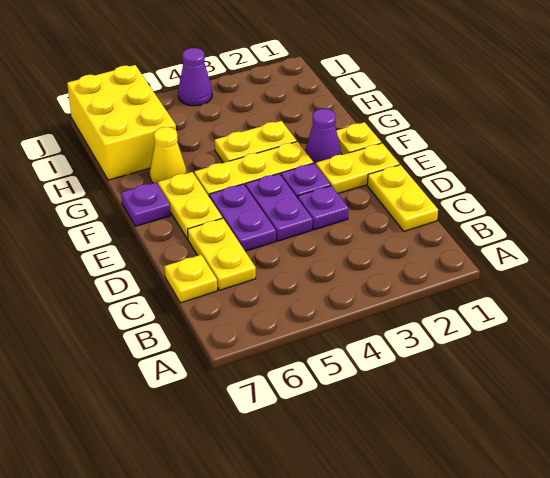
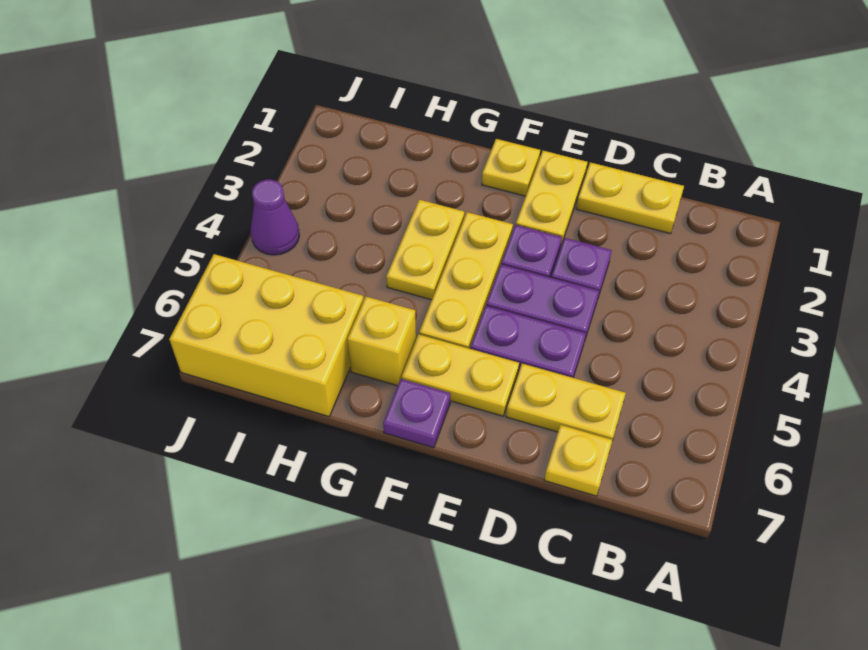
purple cone F2 level 1 -> none
yellow cone G6 level 1 -> yellow brick G6 level 1

